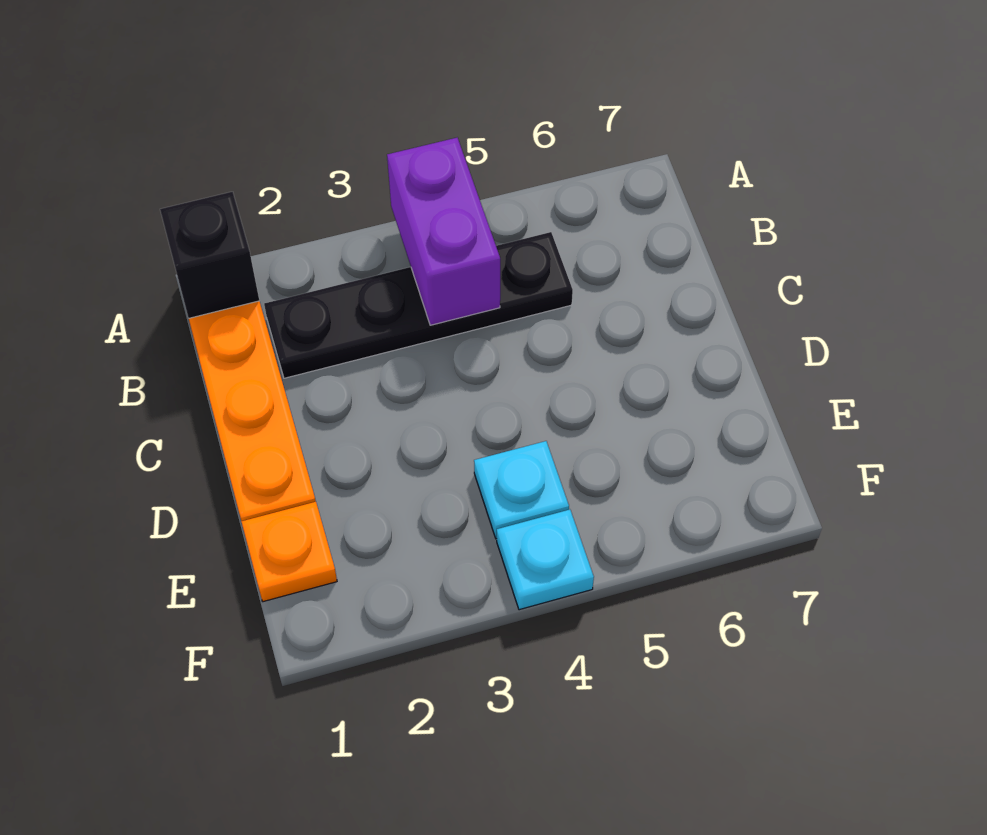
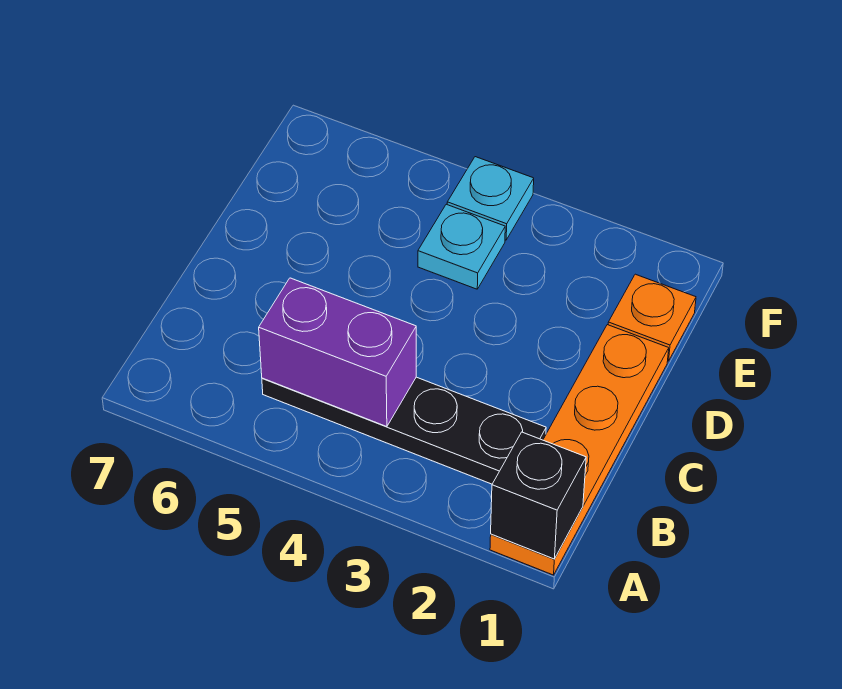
purple brick A4:B4 level 2 -> purple brick B4:B5 level 2

